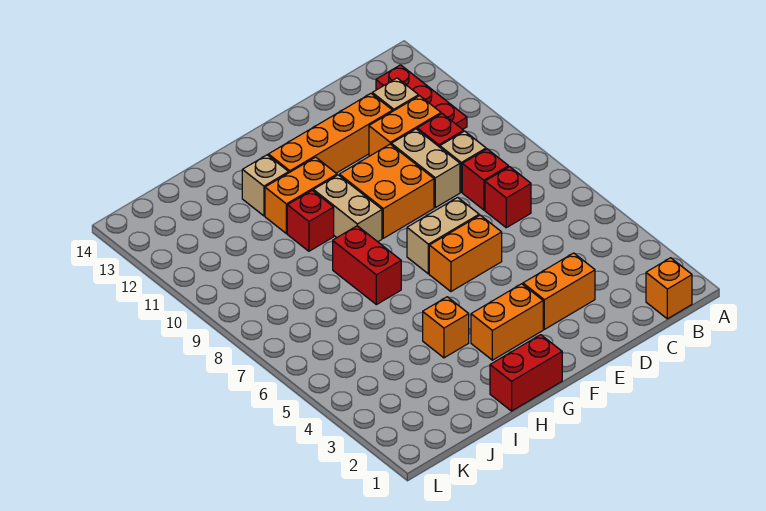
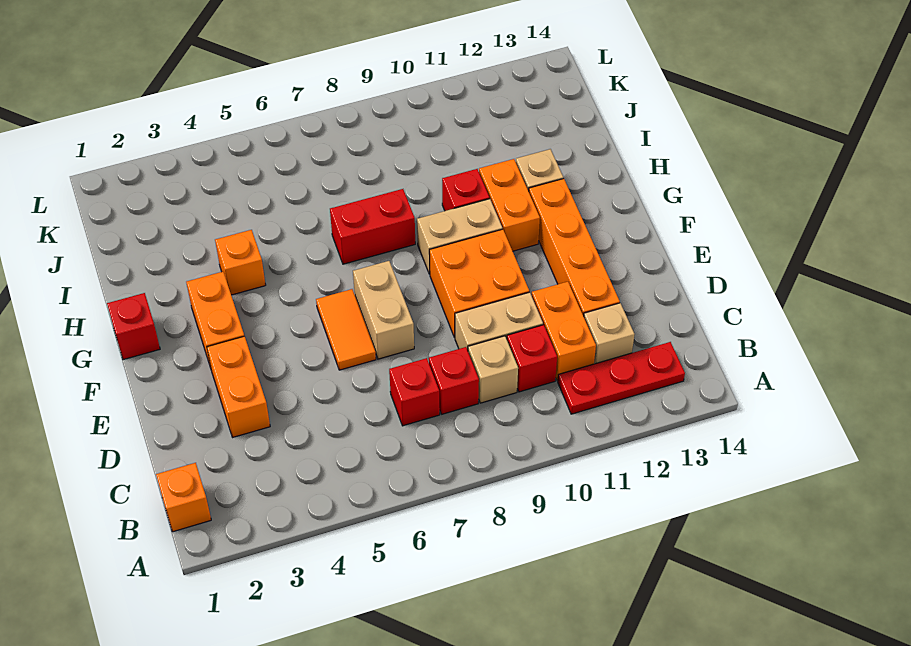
orange brick E6:F6 level 1 -> orange tile E6:F6 level 1
red brick G1:H1 level 1 -> red brick G1 level 1

